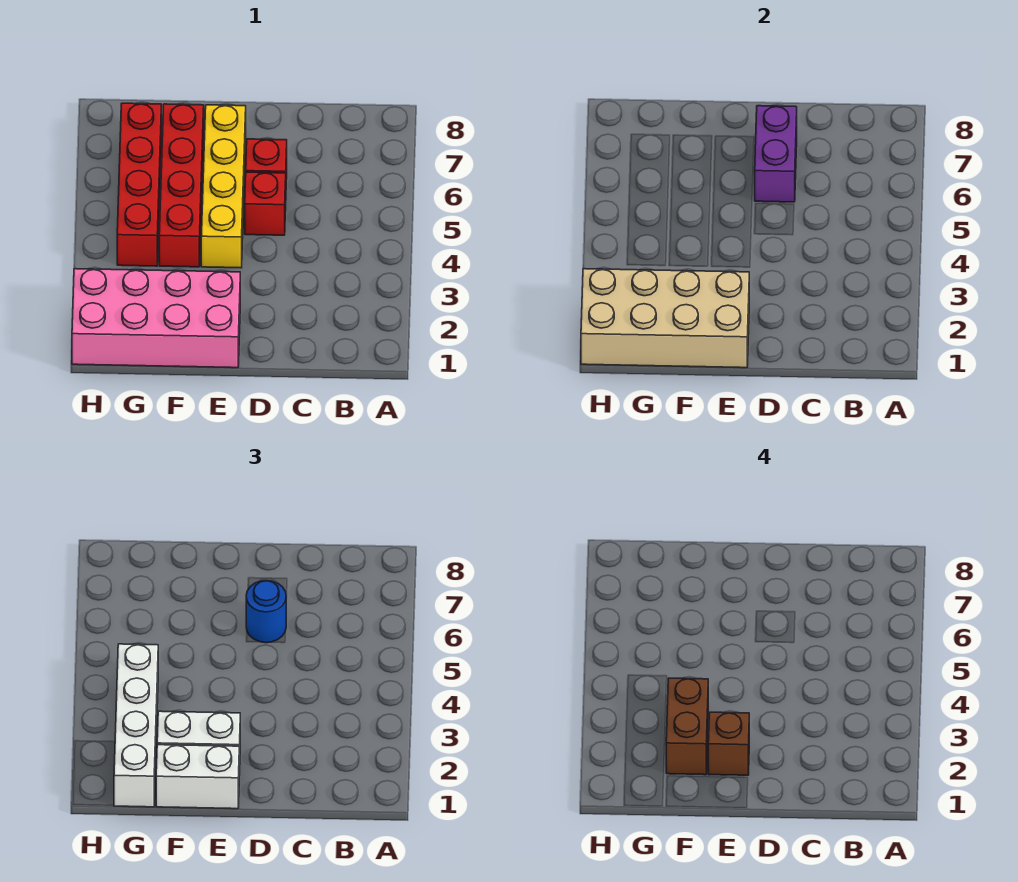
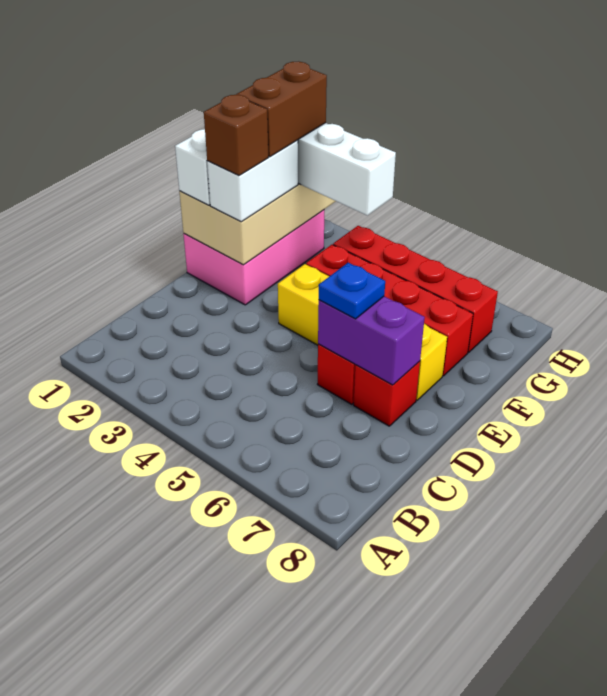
red brick D5 level 1 -> red brick D7 level 1
blue round brick D6 level 3 -> blue plate D6 level 3
pink brick E1:H2 level 1 -> pink brick E1:G2 level 1
brown brick F2:F3 level 4 -> brown brick F2:G2 level 4

